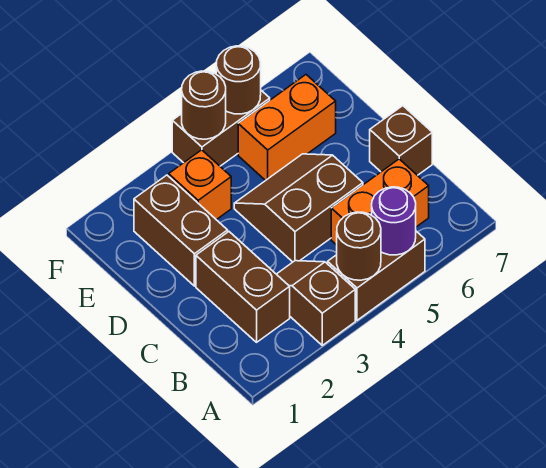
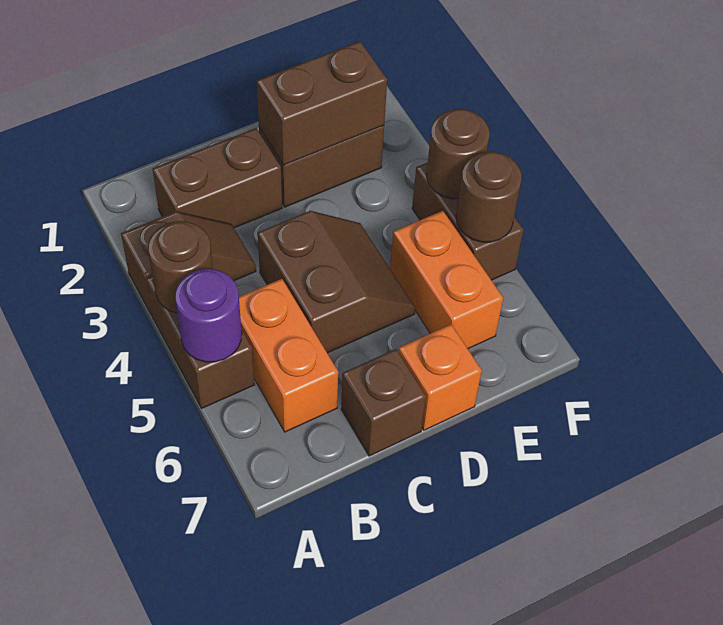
none -> brown brick D2:E2 level 2
orange brick E3 level 1 -> orange brick D7 level 1

